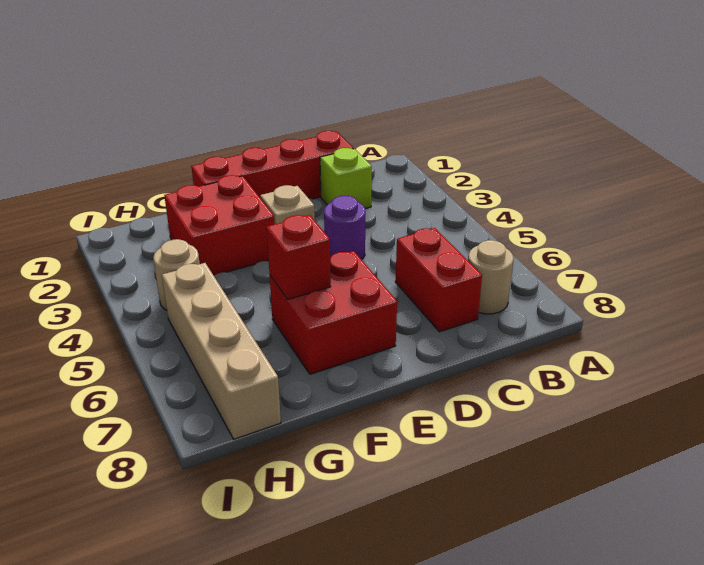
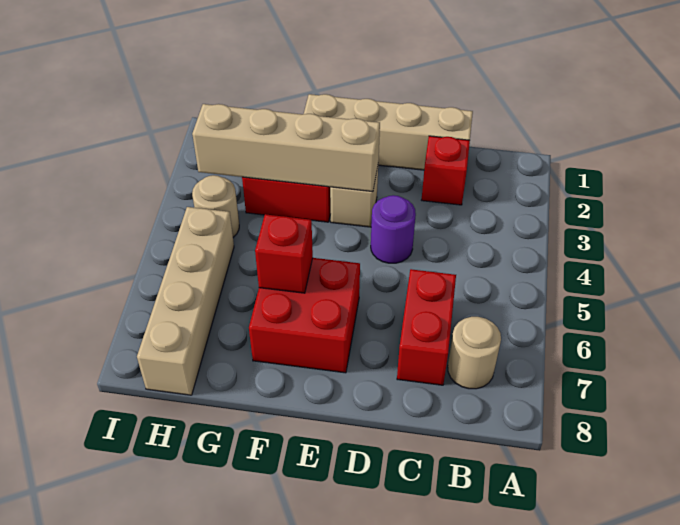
red brick C1:F1 level 1 -> tan brick C1:F1 level 1
lime brick C2 level 1 -> red brick C2 level 1
none -> tan brick E3:H3 level 2

